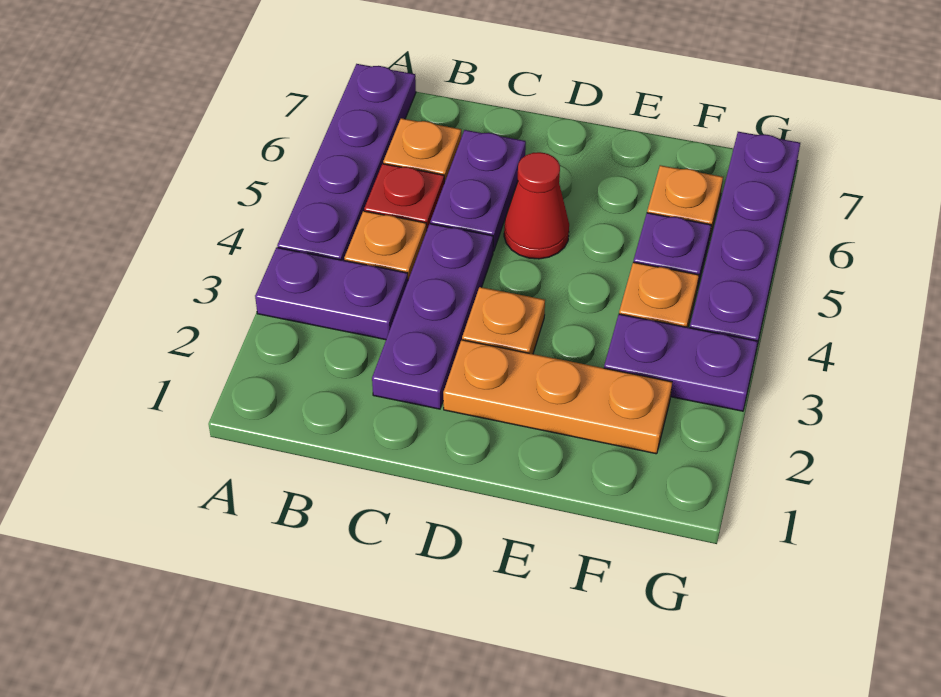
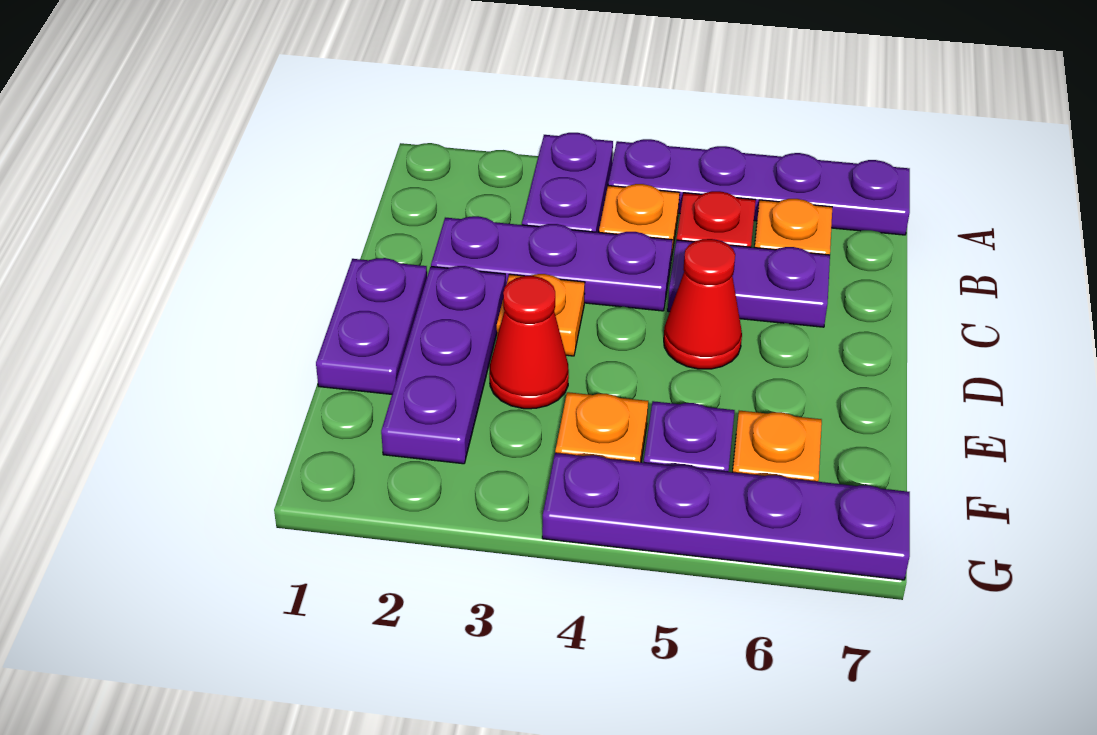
orange plate D2:F2 level 1 -> purple plate D2:F2 level 1
none -> red cone E3 level 1
purple plate F3:G3 level 1 -> purple plate D1:E1 level 1

